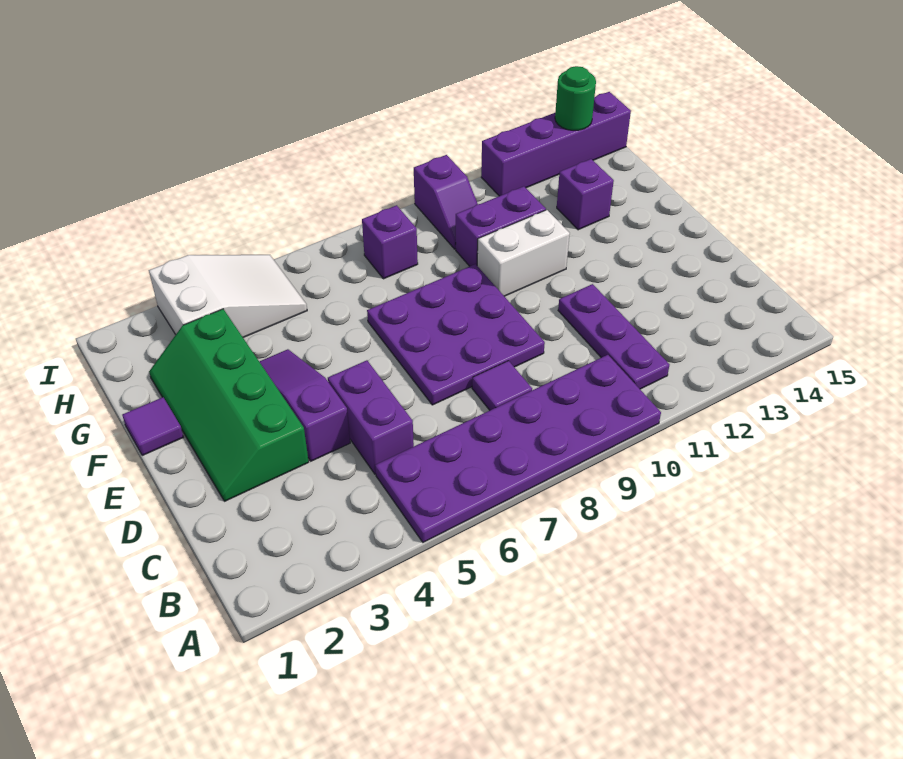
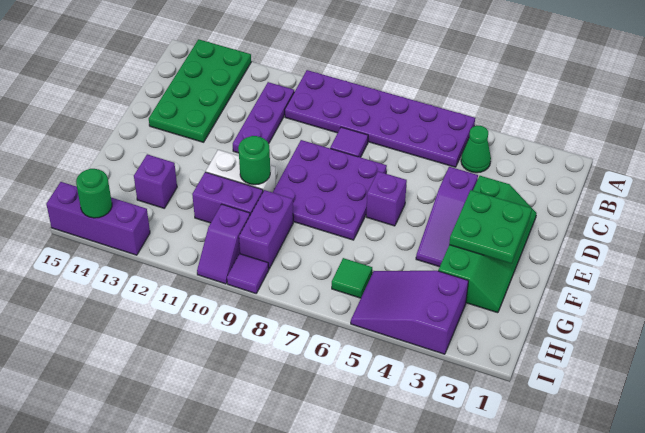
none -> green plate A13:D14 level 1
none -> green cone B4 level 1
purple brick C5:D5 level 1 -> purple brick G9:H9 level 1
none -> green plate E2:F3 level 2
purple tile F1 level 1 -> purple tile I9 level 1
none -> green round brick F10 level 2
white slope H3:I5 level 1 top 3 -> purple slope H3:I5 level 1 top 3
none -> green tile H6 level 1
purple brick H8 level 1 -> purple brick E6 level 1
purple slope H10:I10 level 1 top I -> purple slope H10:I10 level 1 top H
purple brick I12:I15 level 1 -> purple brick I13:I15 level 1

